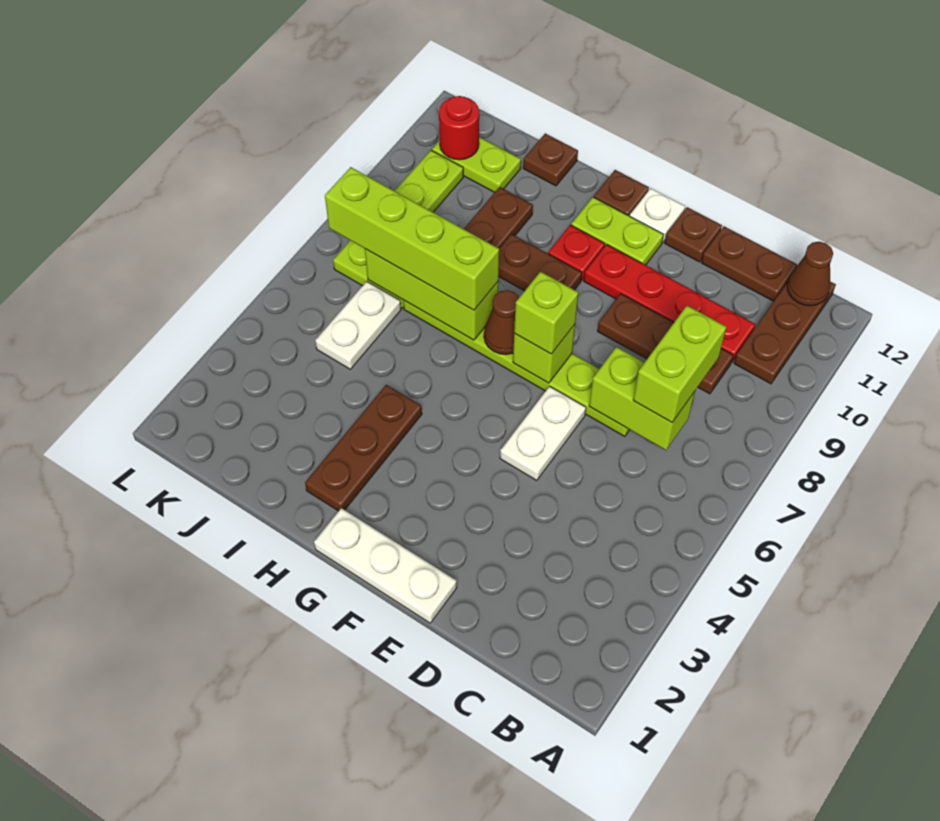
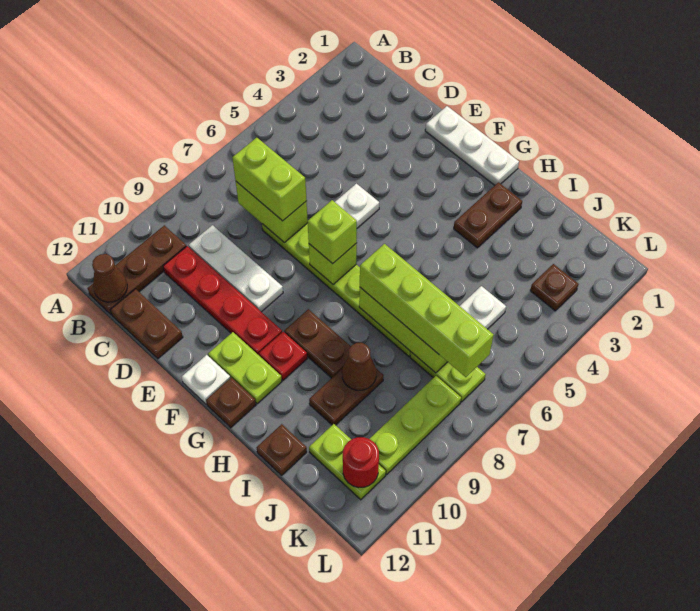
lime brick C7:C8 level 3 -> lime brick C7:D7 level 3
brown plate C9:E9 level 1 -> white plate C9:E9 level 1
brown plate E12 level 1 -> brown plate K3 level 1
brown cone G7 level 2 -> brown cone I9 level 2
brown plate H2:H4 level 1 -> brown plate H2:H3 level 1

